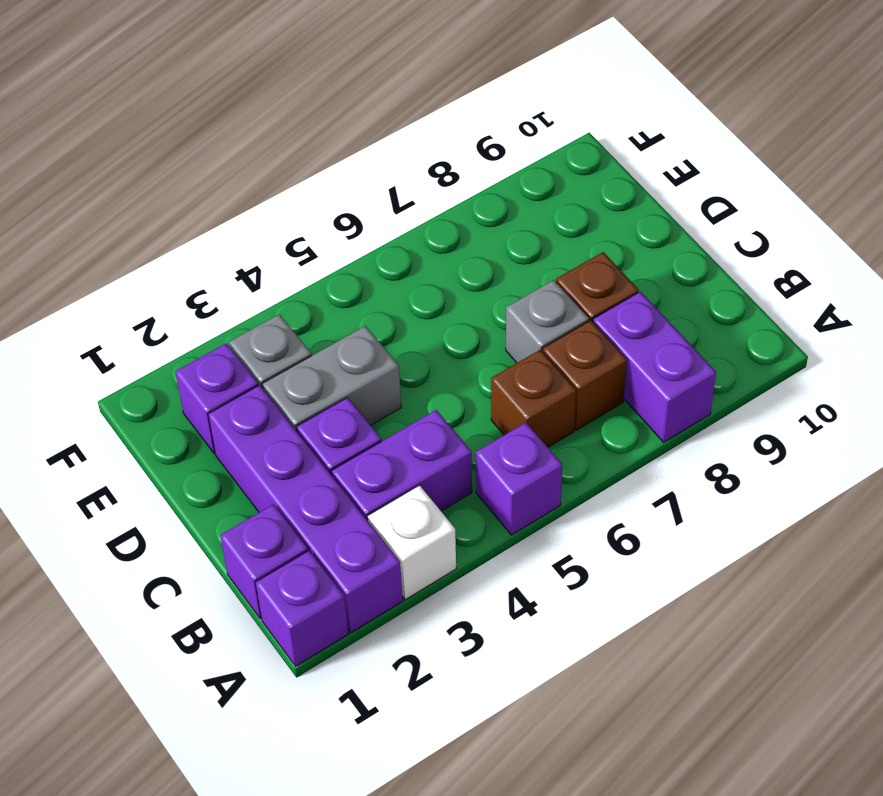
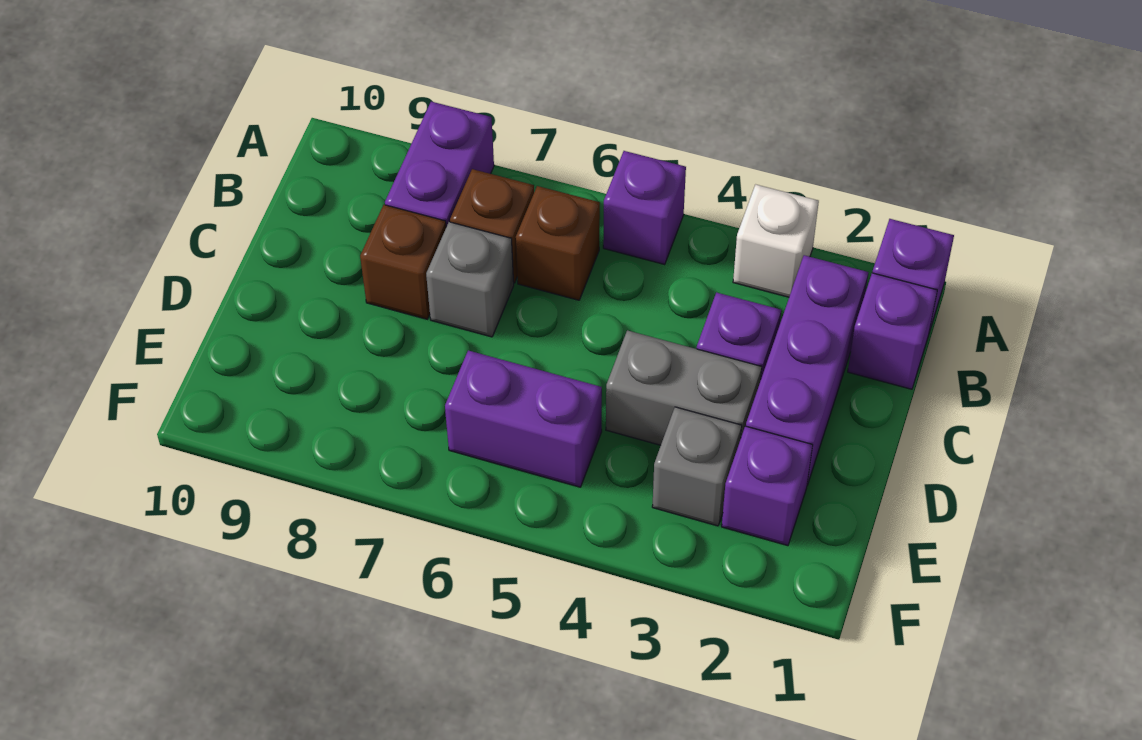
purple brick A2:D2 level 1 -> purple brick B2:D2 level 1
purple brick B3:B4 level 1 -> purple brick E5:E6 level 1

